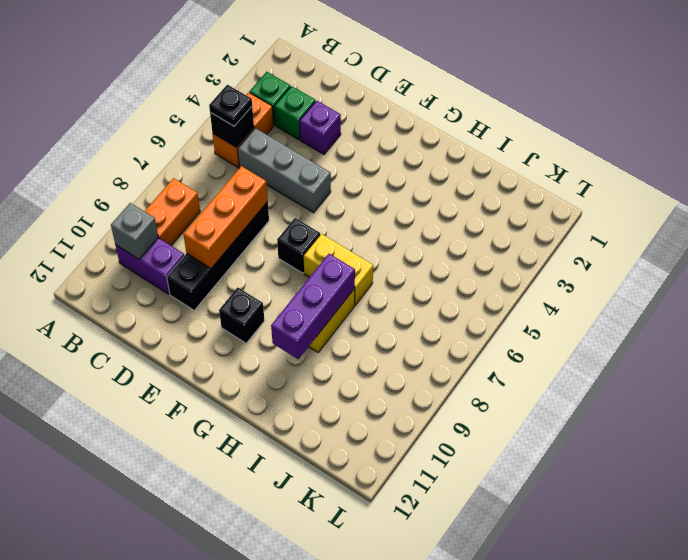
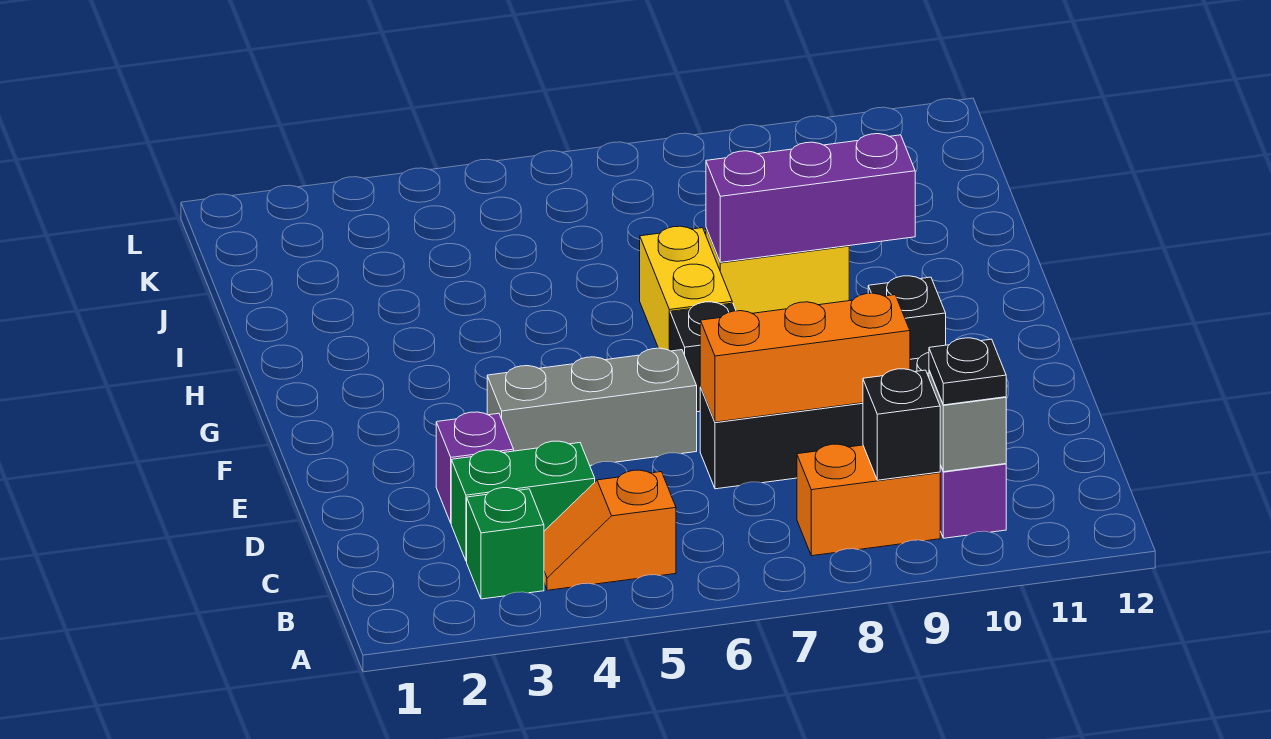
orange brick B4:B5 level 1 -> orange slope B4:B5 level 1 top 5
black brick B5 level 2 -> black brick B9 level 2
black plate B5 level 3 -> black plate B10 level 3
green brick C3 level 1 -> green brick C3:C4 level 1
grey brick C5:E5 level 1 -> grey brick E4:E6 level 1

